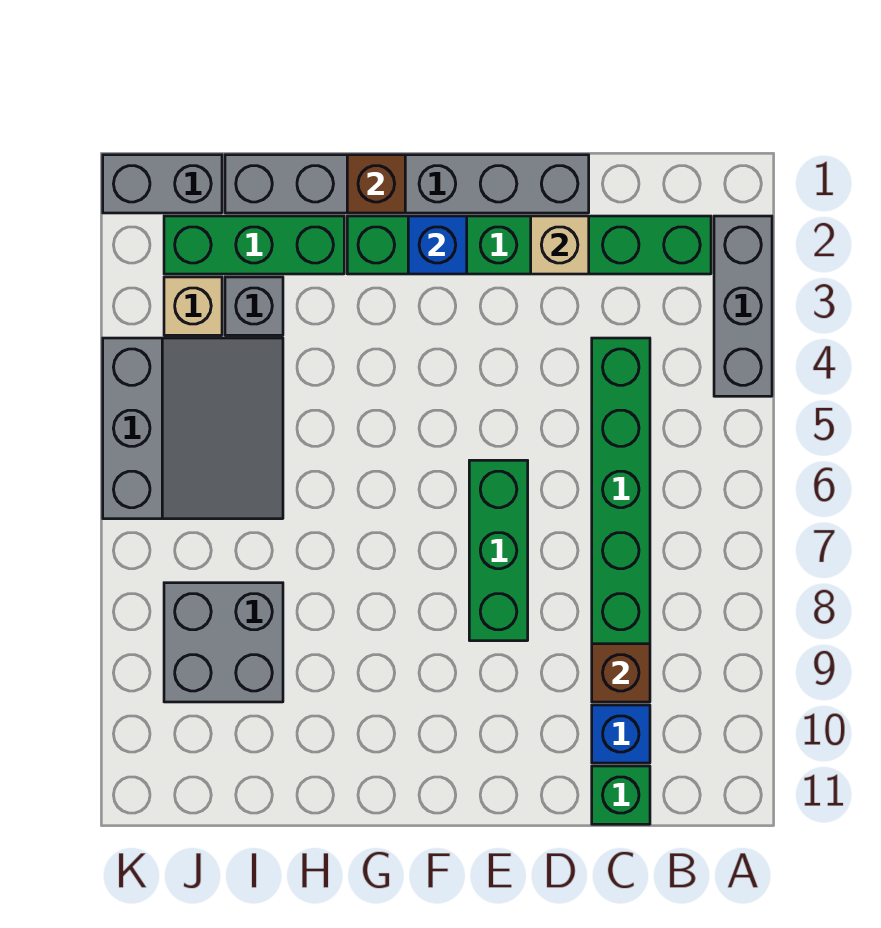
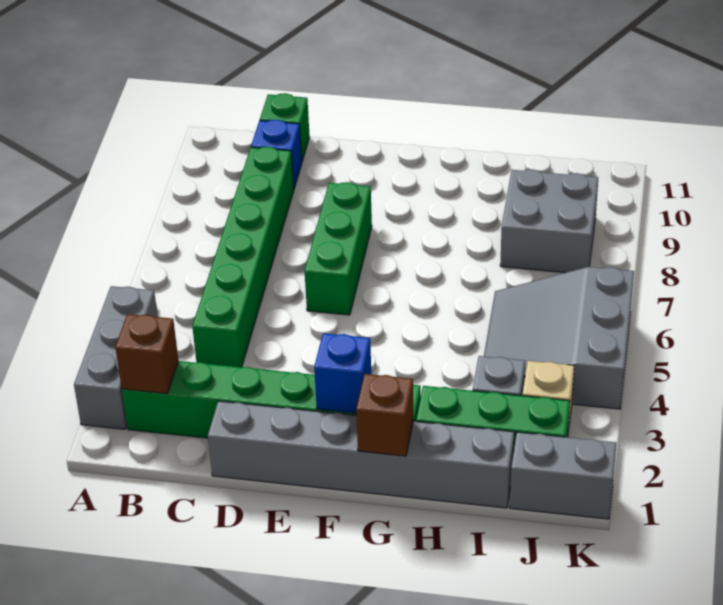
brown brick C9 level 2 -> brown brick B2 level 2
tan brick D2 level 2 -> none

